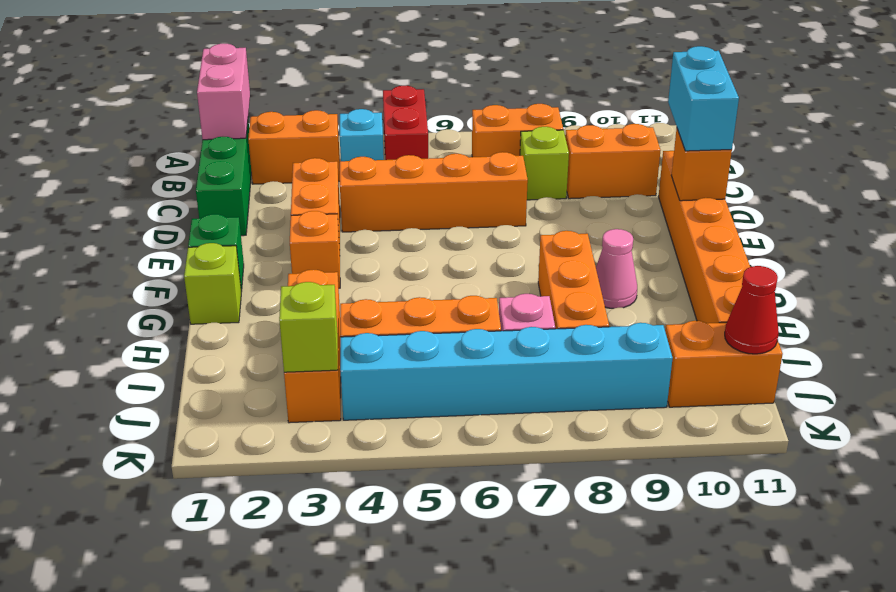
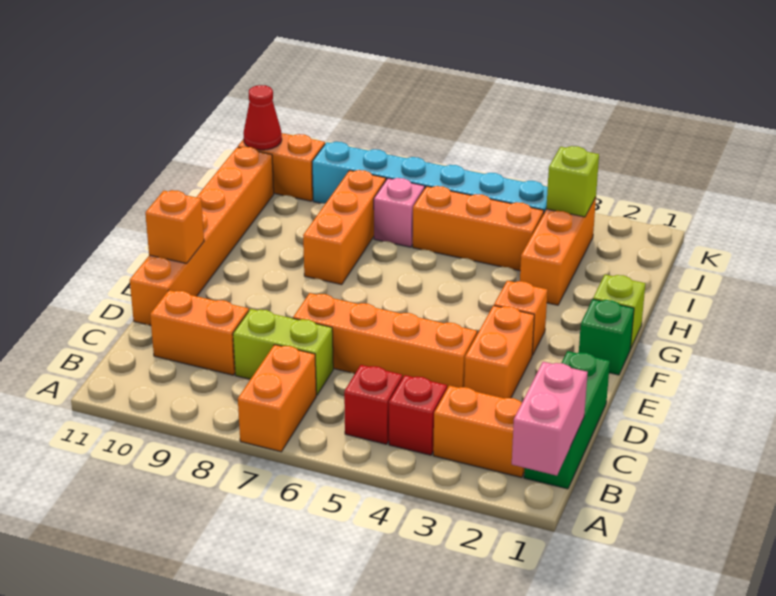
red brick A5:B5 level 1 -> red brick B5 level 1
cyan brick B4 level 1 -> red brick B4 level 1
orange brick B7:B8 level 1 -> orange brick A7:B7 level 1
lime brick C8 level 1 -> lime brick C7:C8 level 1
cyan brick D11:E11 level 3 -> none
pink cone G9 level 1 -> none

